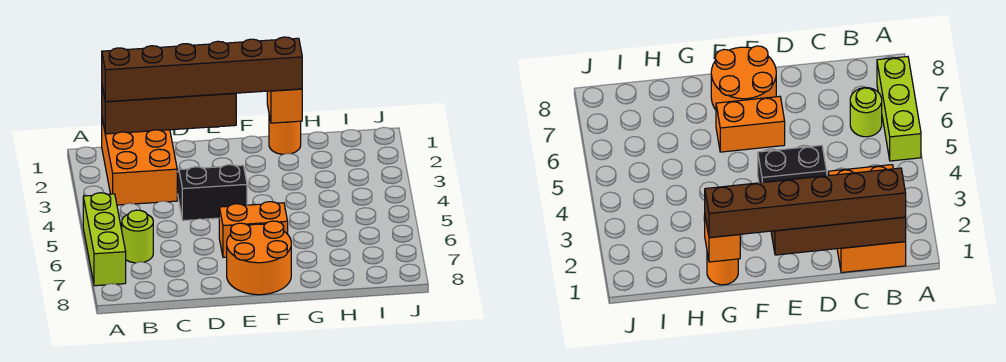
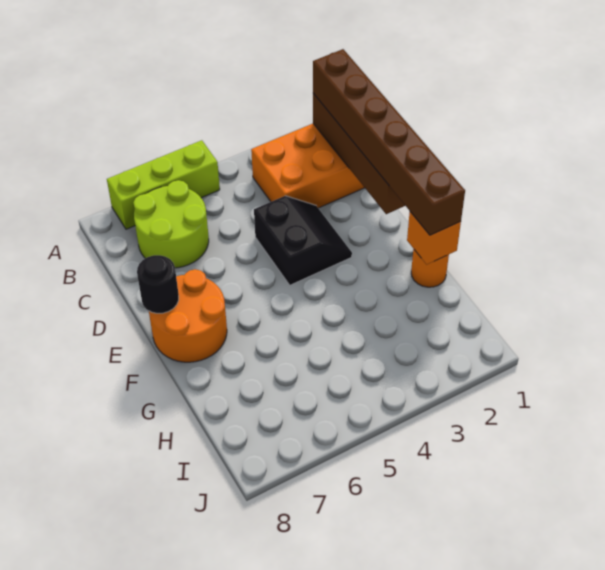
lime round brick B6 level 1 -> lime round brick B6:C7 level 1
orange brick E6:F6 level 1 -> none
none -> black round brick E8 level 2

